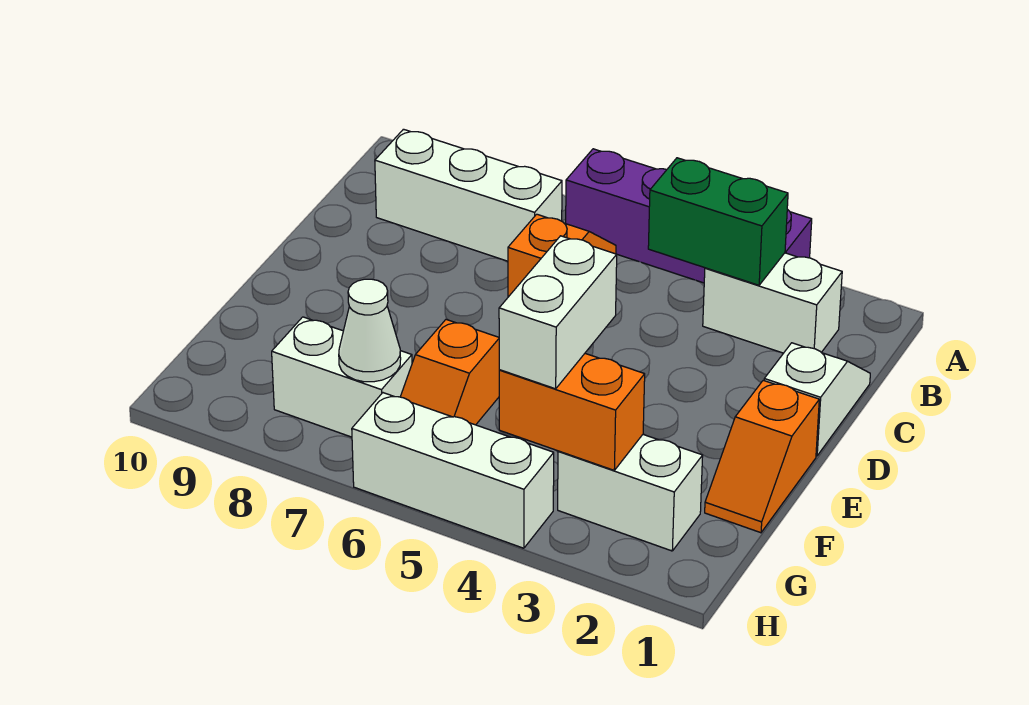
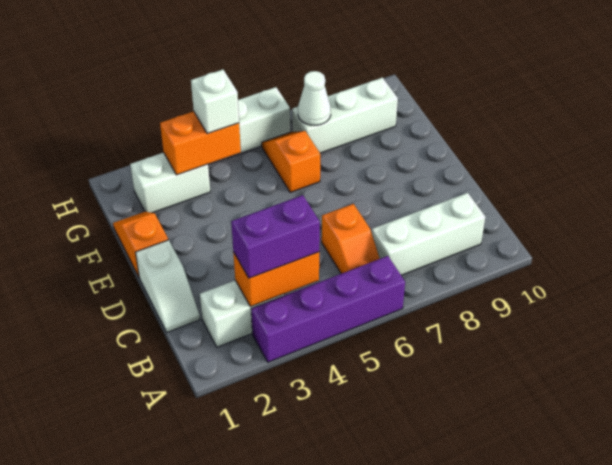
green brick B3:B4 level 2 -> orange brick B3:B4 level 2
none -> purple brick B3:B4 level 3
white brick F4:G4 level 3 -> white brick G4 level 3
white brick G7:G8 level 1 -> white brick G7:G9 level 1

